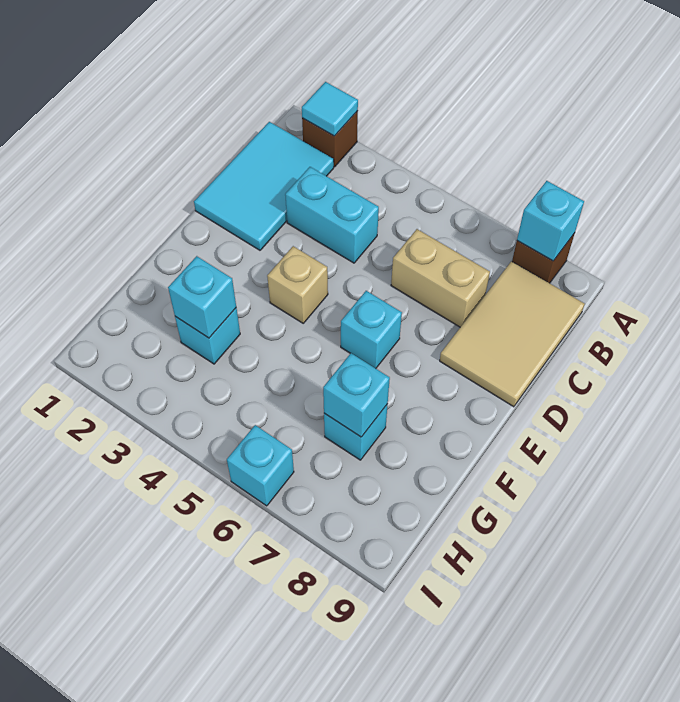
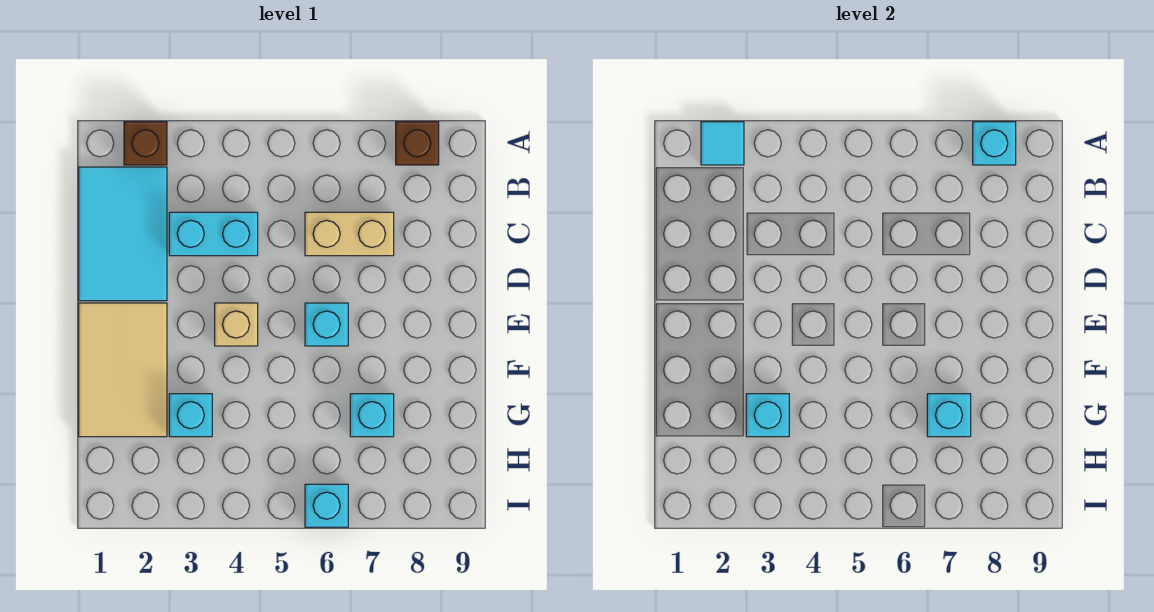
tan tile B8:D9 level 1 -> tan tile E1:G2 level 1

